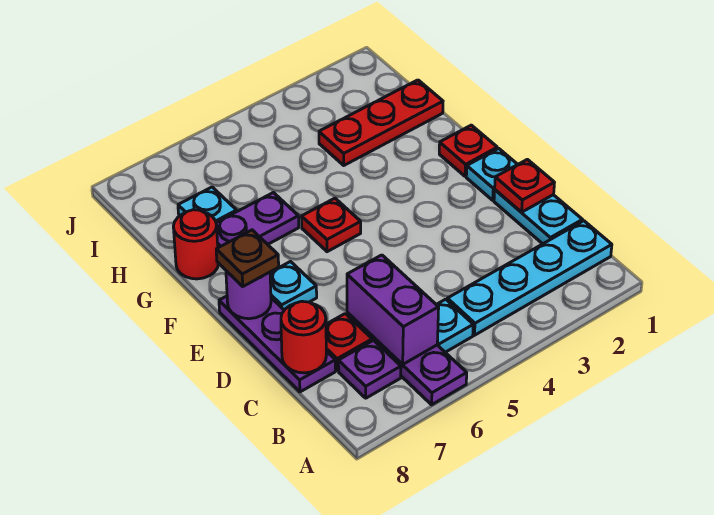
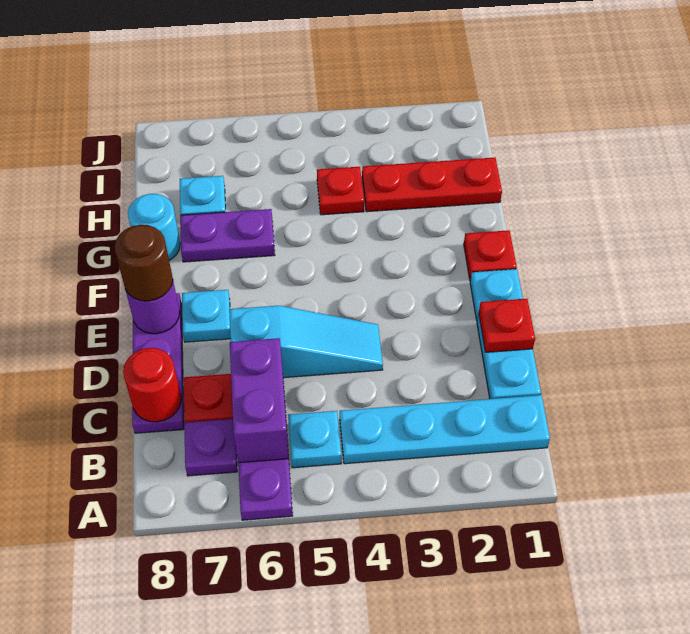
none -> cyan slope D4:D6 level 1 top 6
brown plate E8 level 3 -> brown round brick E8 level 3
red plate F5 level 1 -> red plate H4 level 1
red round brick G8 level 1 -> cyan round brick G8 level 1

